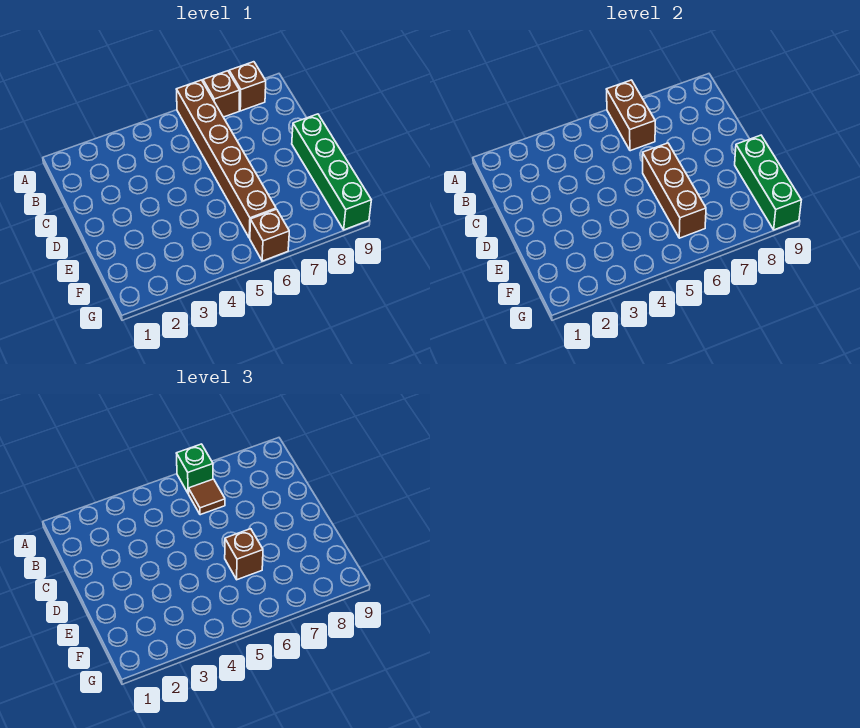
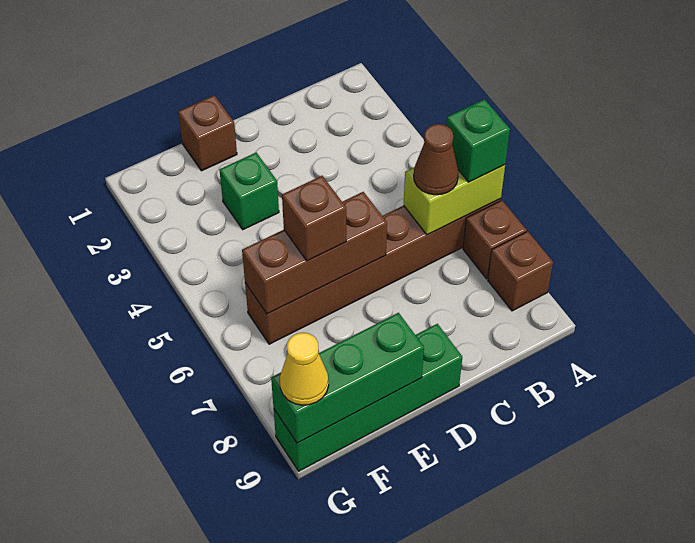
brown brick A6:B6 level 2 -> lime brick A6:B6 level 2
brown tile B6 level 3 -> brown cone B6 level 3
none -> green brick E3 level 1
brown brick G6 level 1 -> brown brick E1 level 1
none -> yellow cone G9 level 3

